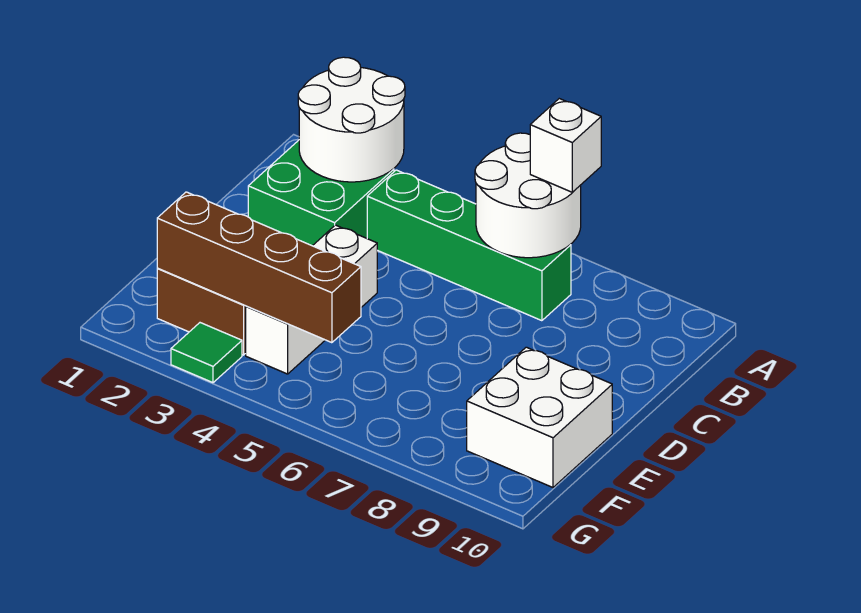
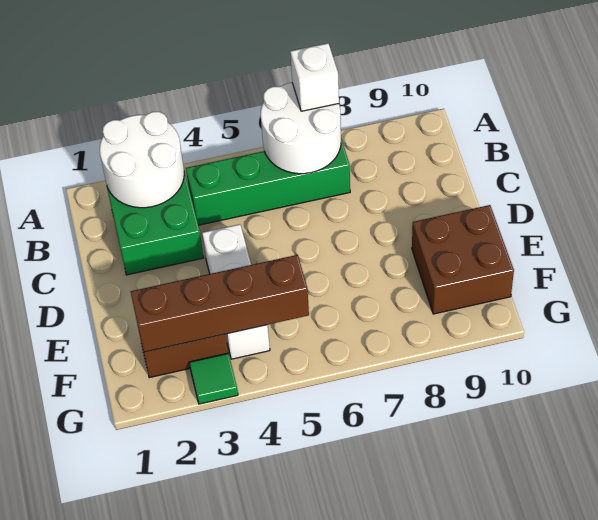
white brick E9:F10 level 1 -> brown brick E9:F10 level 1

